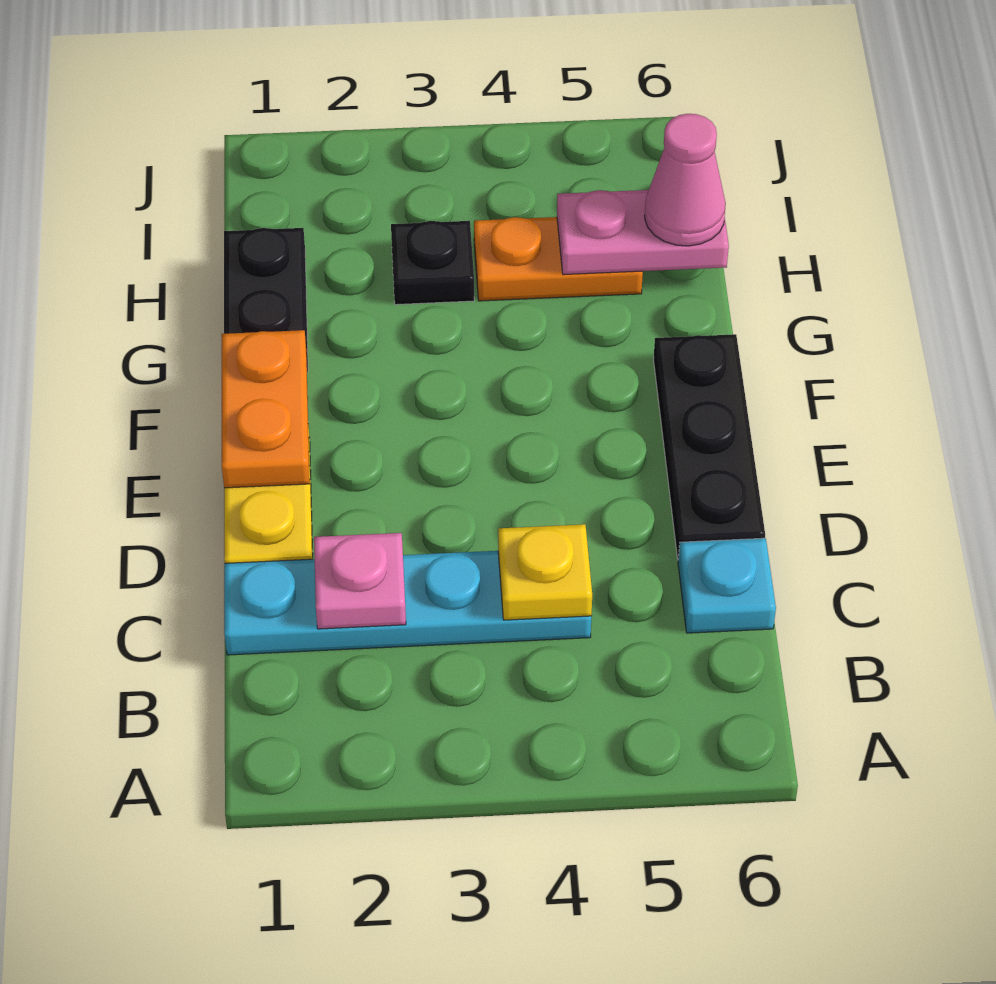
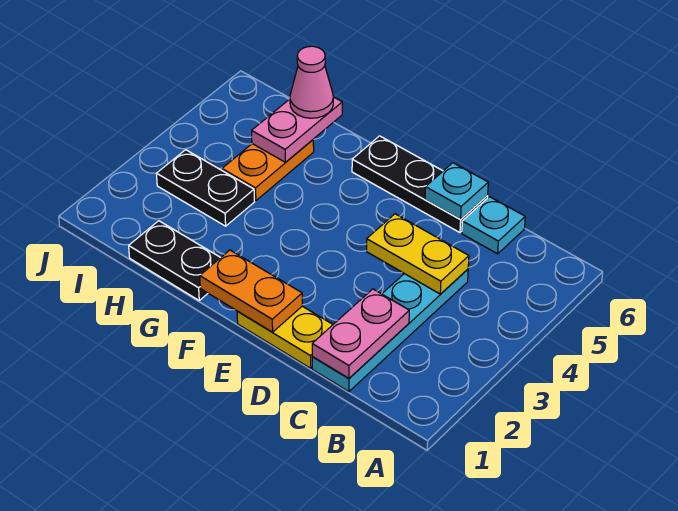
pink plate C2 level 2 -> pink plate C1:C2 level 2
yellow plate C4 level 2 -> yellow plate C4:D4 level 2
none -> cyan plate D6 level 2
black plate H3 level 1 -> black plate H3:I3 level 1

